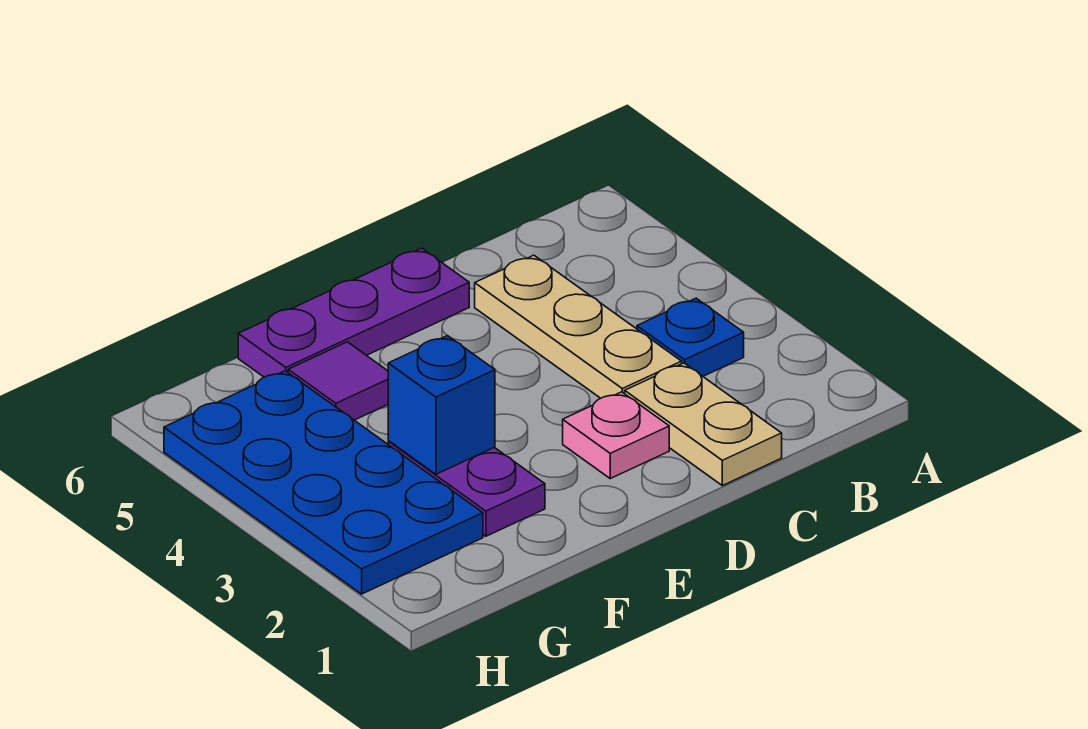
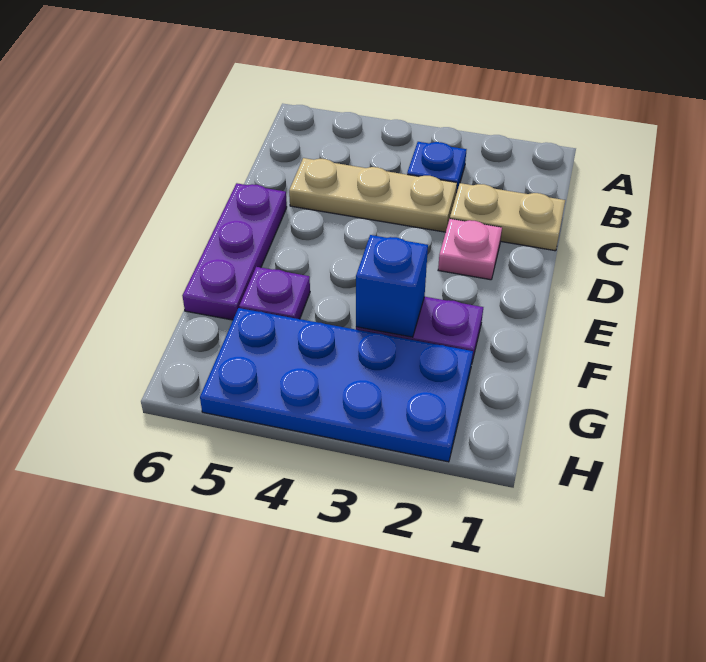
purple tile F5 level 1 -> purple plate F5 level 1

